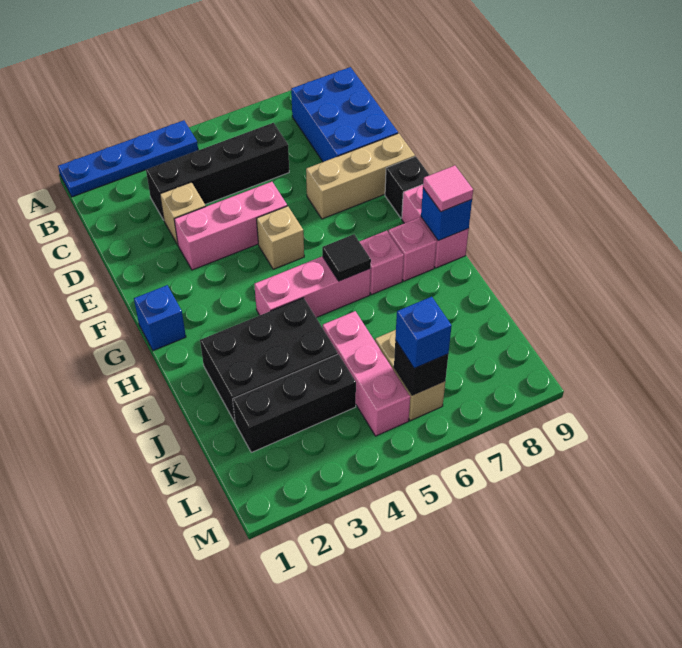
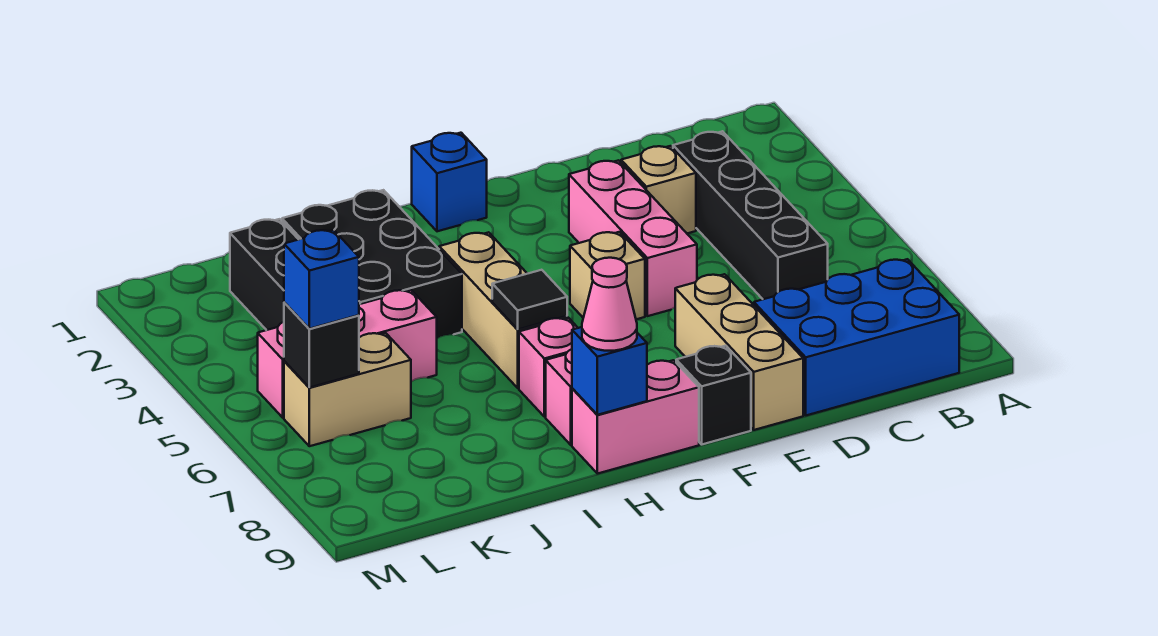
blue plate A1:A4 level 1 -> none
pink brick H4:H6 level 1 -> tan brick H4:H6 level 1
pink tile H9 level 3 -> pink cone H9 level 3

